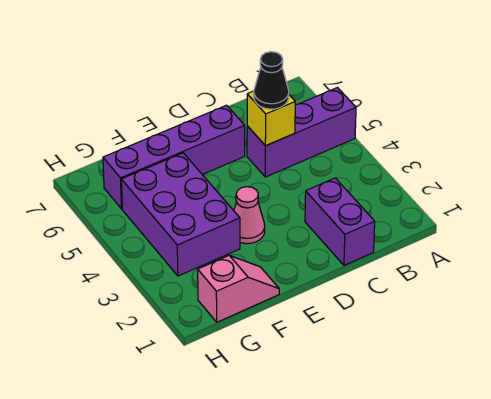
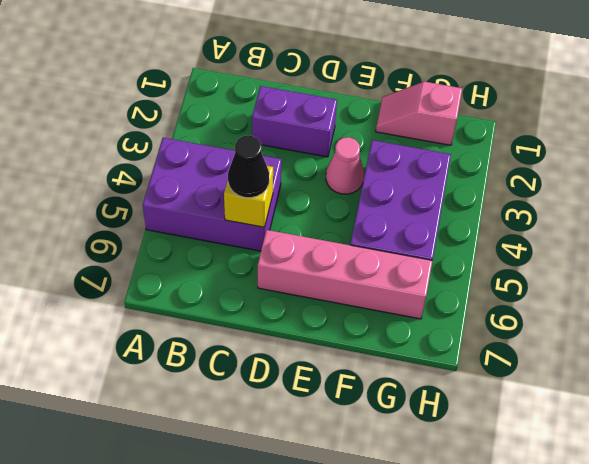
purple brick A5:C5 level 1 -> purple brick A4:C5 level 1
purple brick C1:C2 level 1 -> purple brick C2:D2 level 1
purple brick D6:G6 level 1 -> pink brick D6:G6 level 1

